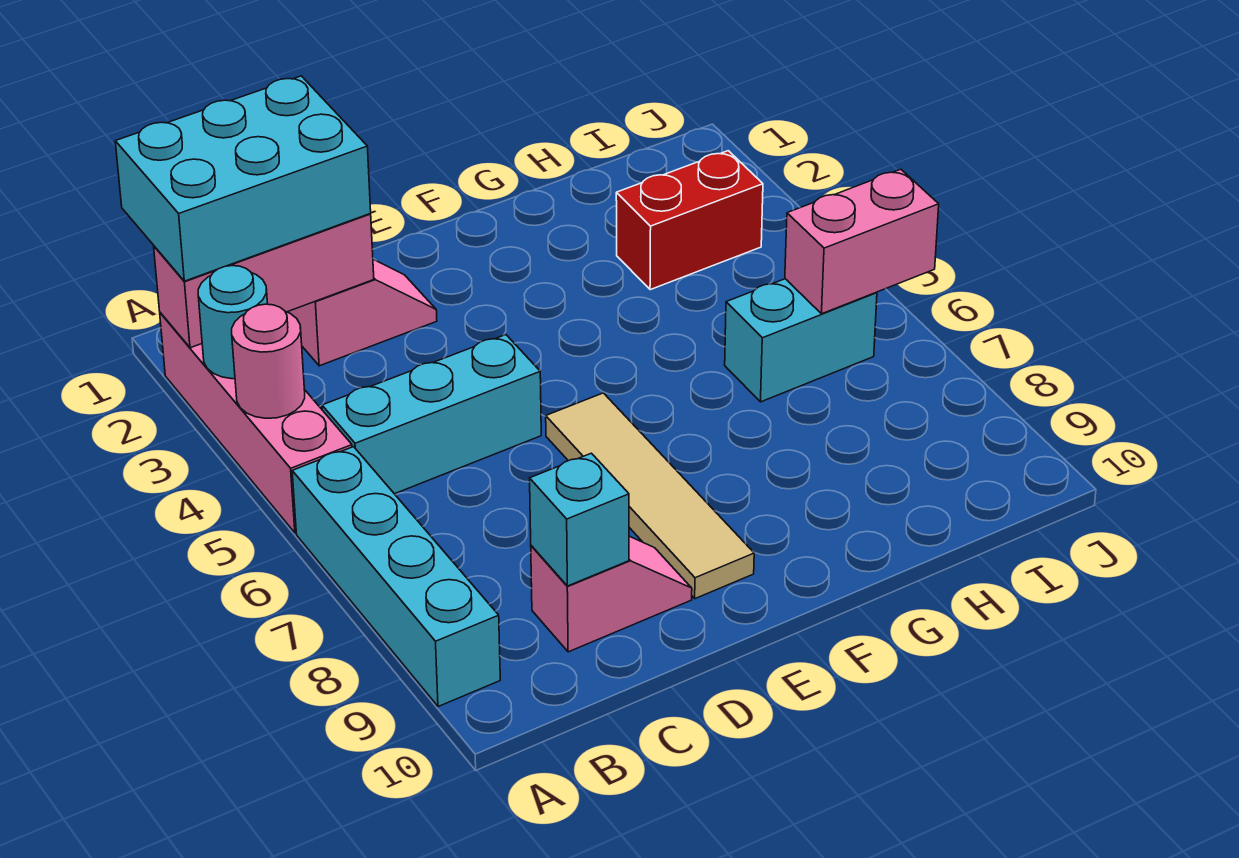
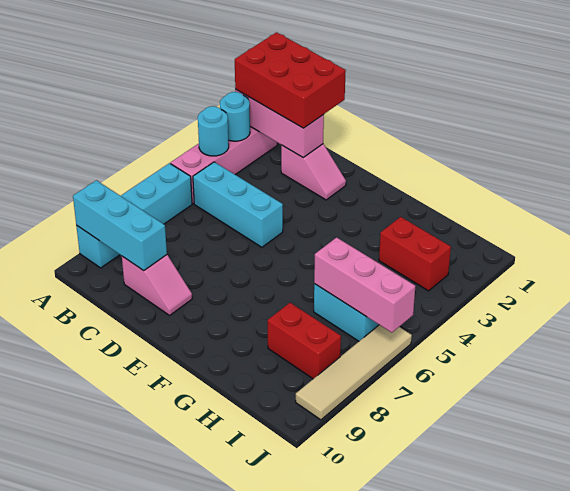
cyan brick A1:C2 level 3 -> red brick A1:C2 level 3
pink round brick A4 level 2 -> cyan round brick A4 level 2
cyan brick C9 level 2 -> cyan brick A9:C9 level 2
tan tile E6:E9 level 1 -> tan tile J6:J9 level 1
none -> red brick H8:I8 level 1
pink brick I6:J6 level 2 -> pink brick H6:J6 level 2

